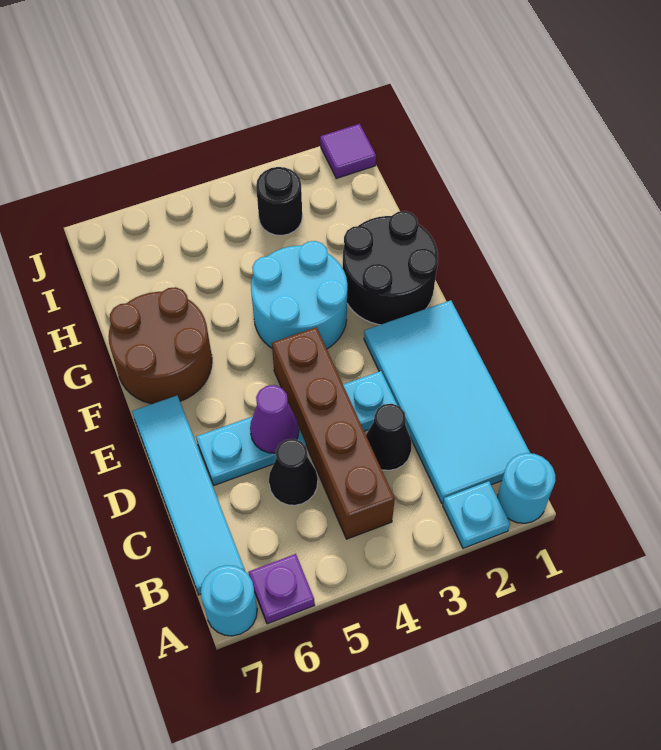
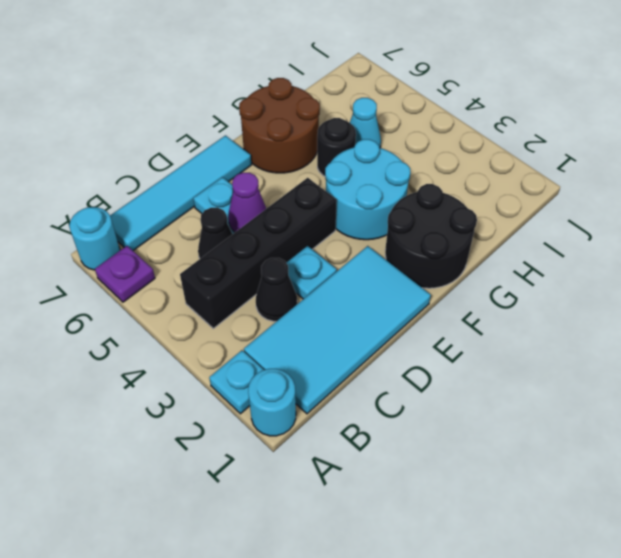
brown brick B4:E4 level 1 -> black brick B4:E4 level 1
none -> cyan cone H5 level 1
black round brick I3 level 1 -> black round brick G5 level 1
purple tile J1 level 1 -> none

